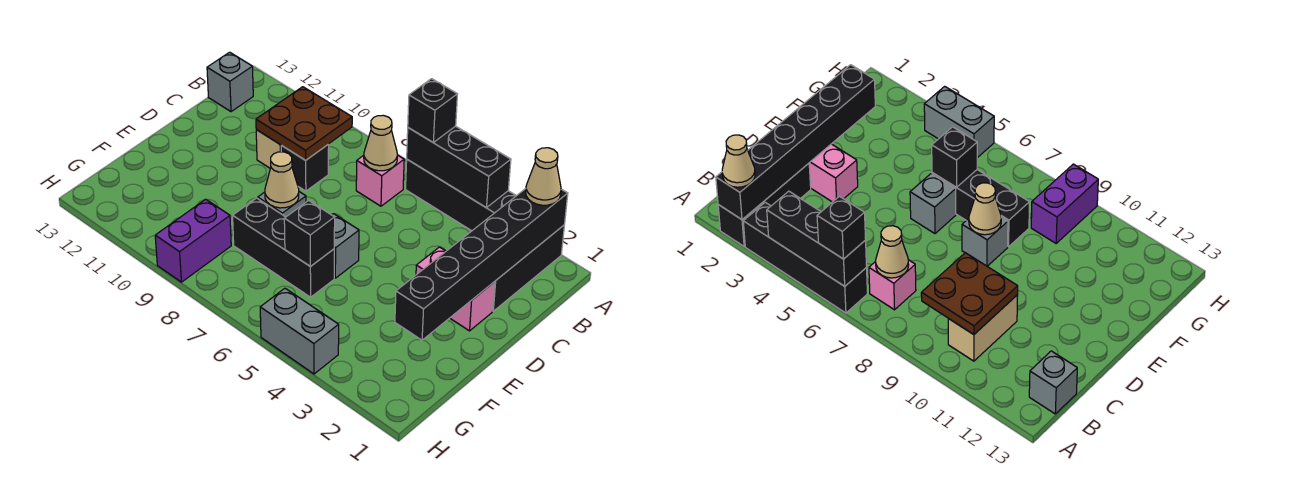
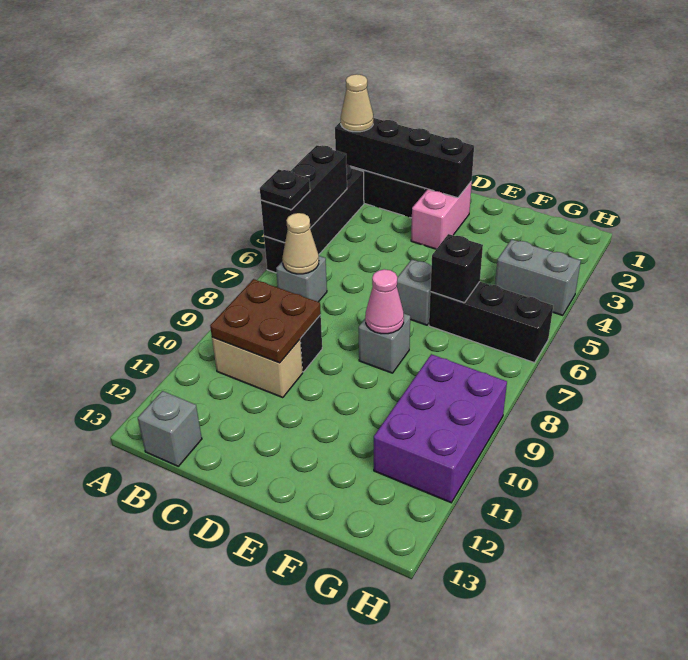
black brick A2:F2 level 2 -> black brick A2:D2 level 2
black brick A6 level 3 -> black plate A6 level 3
pink brick B7 level 1 -> grey brick B7 level 1
tan cone E8 level 2 -> pink cone E8 level 2
black brick F6:F8 level 1 -> black brick F6:H6 level 1
purple brick G9:H9 level 1 -> purple brick G9:H11 level 1
grey brick H4:H5 level 1 -> grey brick G4:H4 level 1

